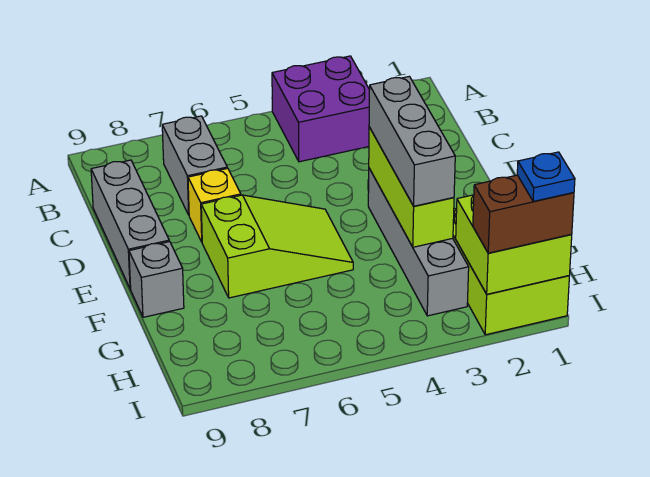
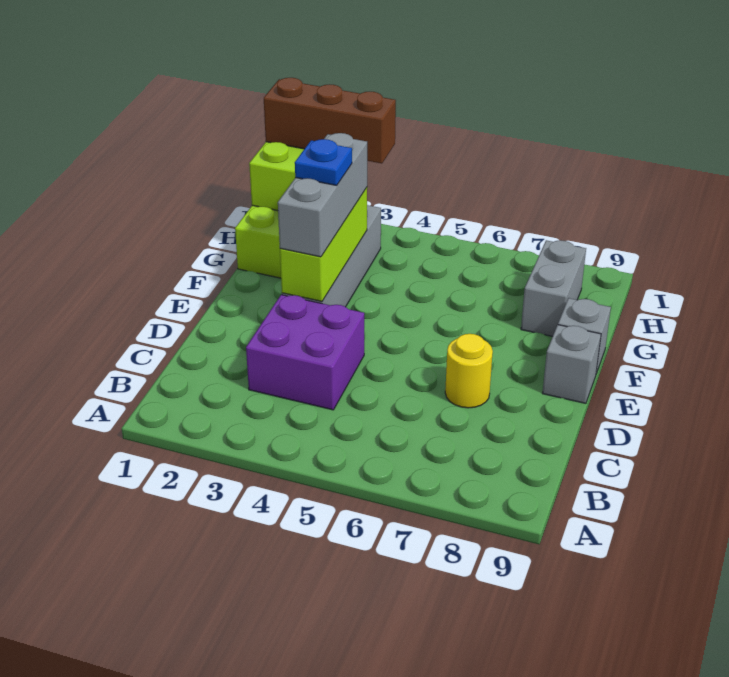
purple brick A3:B4 level 1 -> purple brick C3:D4 level 1
grey brick B7:C7 level 1 -> grey brick G8:H8 level 1
grey brick C9:E9 level 1 -> grey brick E9 level 1
yellow brick D7 level 1 -> yellow round brick D7 level 1
lime slope E5:F7 level 1 top 7 -> none
brown brick I1:I2 level 3 -> brown brick I1:I3 level 3
blue plate I1 level 4 -> blue plate F3 level 4

